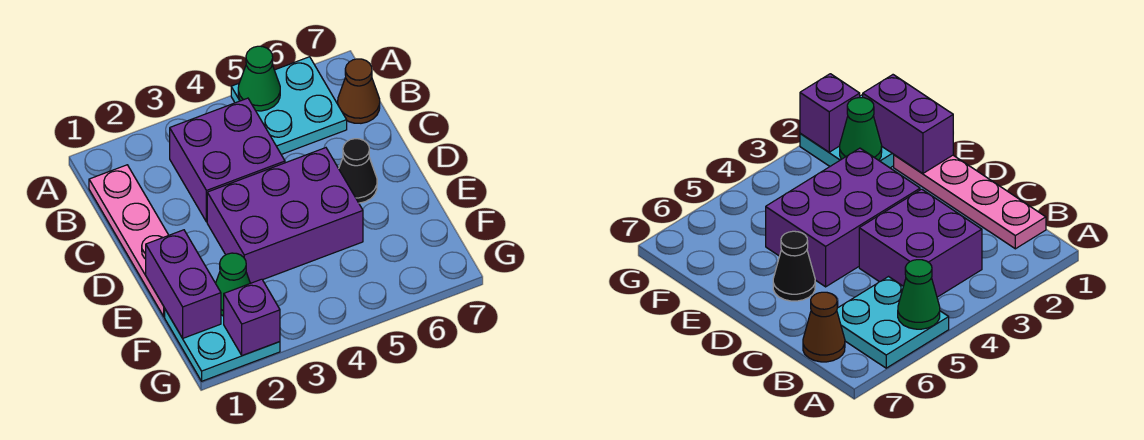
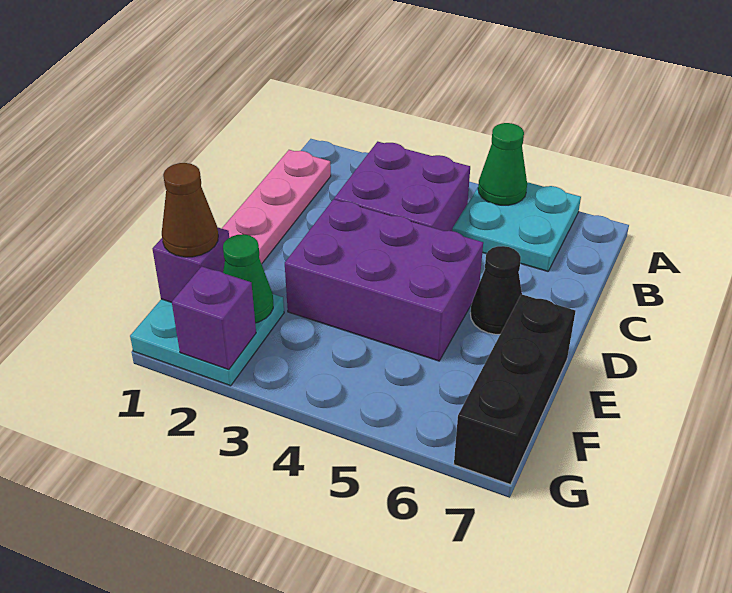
brown cone B7 level 1 -> brown cone F1 level 3
purple brick E1:F1 level 2 -> purple brick F1 level 2
none -> black brick E7:G7 level 1

